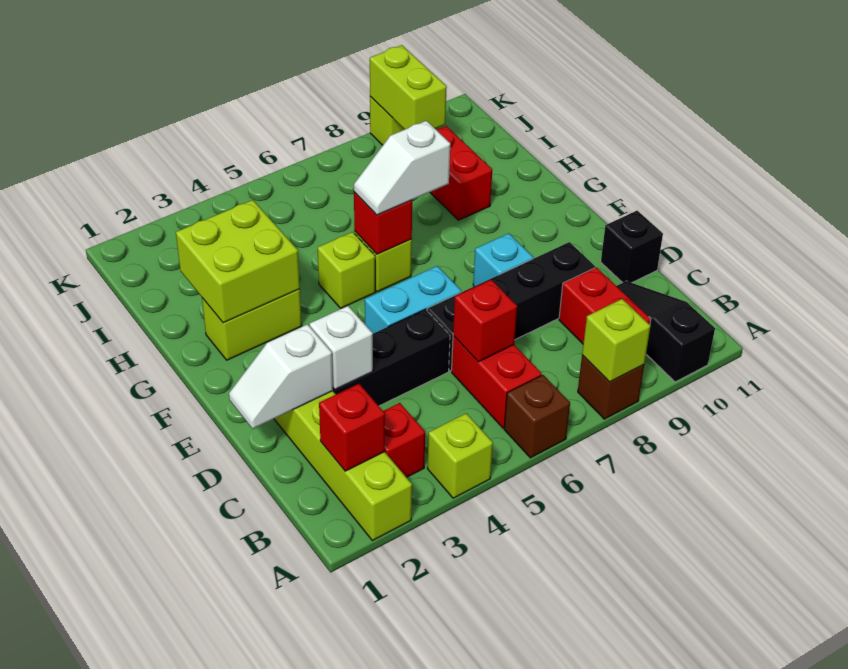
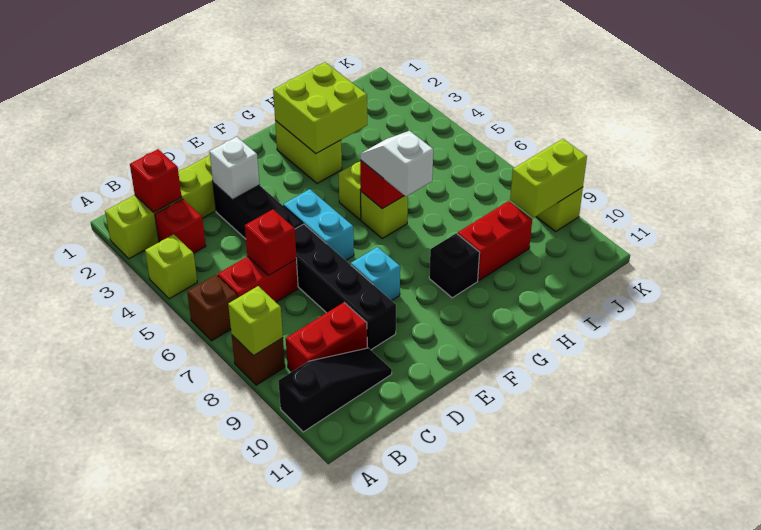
white slope D1:D2 level 2 top 2 -> none
black brick D11 level 1 -> black brick G9 level 1

